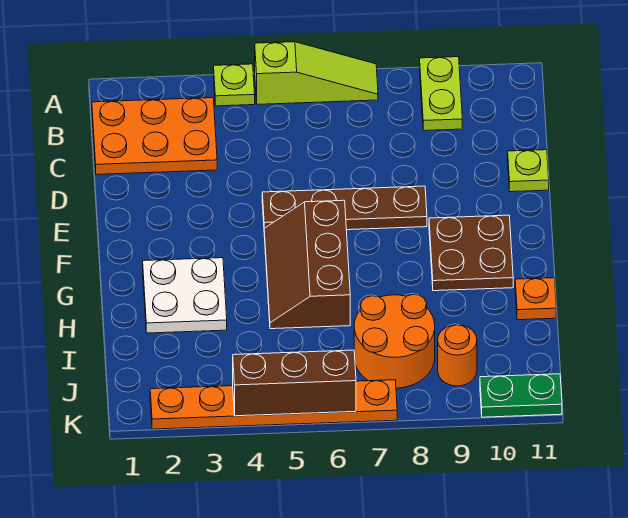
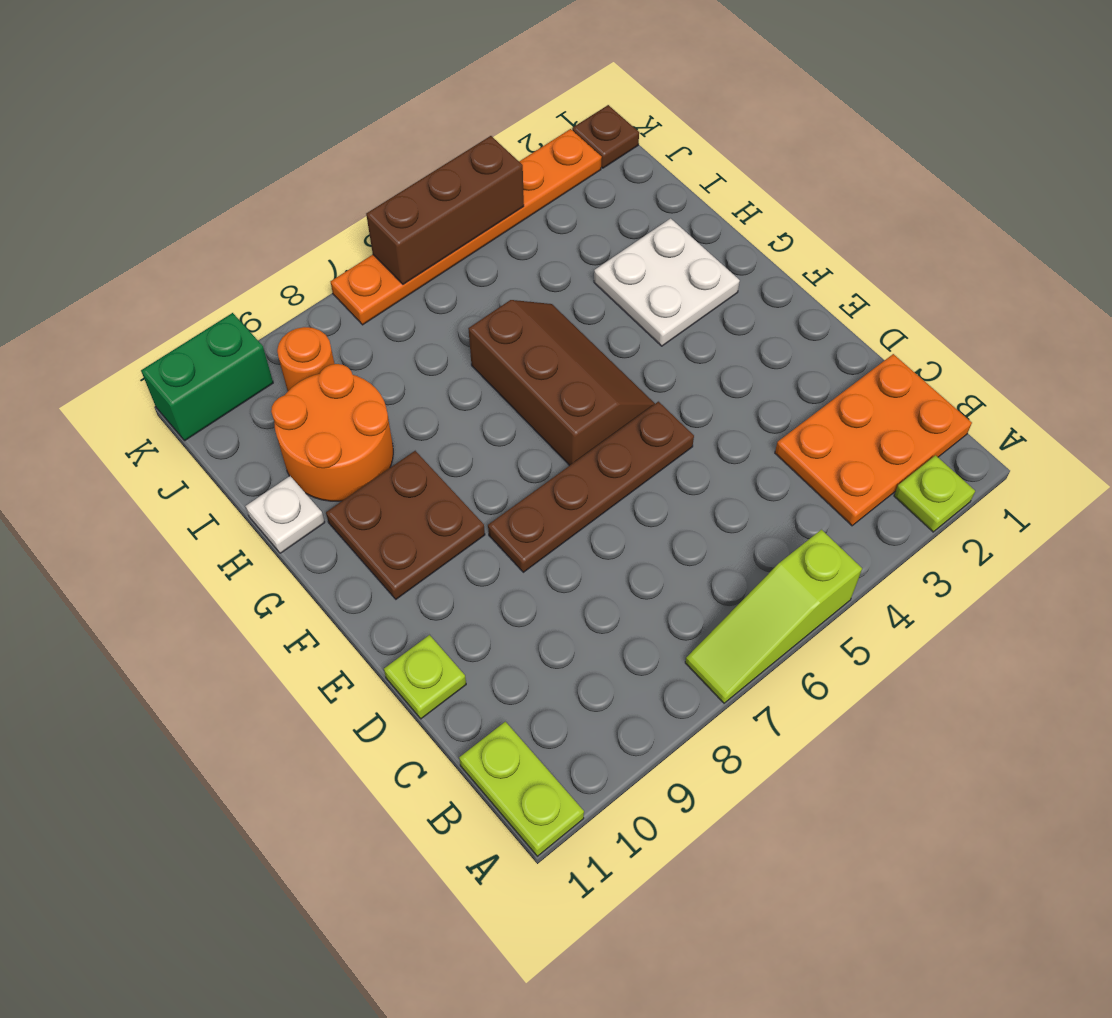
lime plate A4 level 1 -> lime plate A2 level 1
lime plate A9:B9 level 1 -> lime plate A11:B11 level 1
orange plate H11 level 1 -> white plate H11 level 1
orange round brick I7:J8 level 1 -> orange round brick H9:I10 level 1
none -> brown plate K1 level 1
green plate K10:K11 level 1 -> green brick K10:K11 level 1

